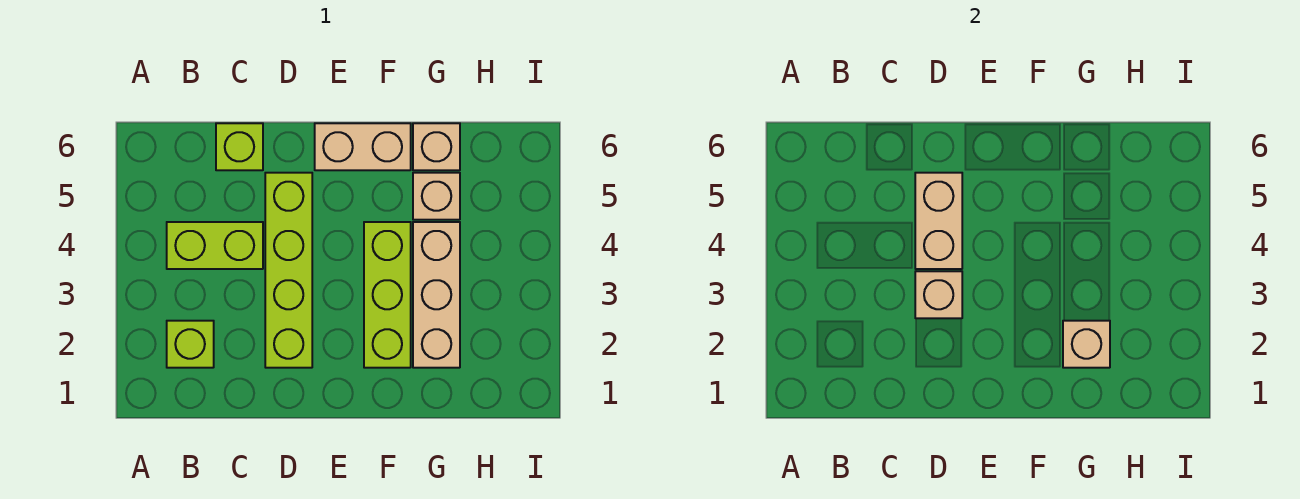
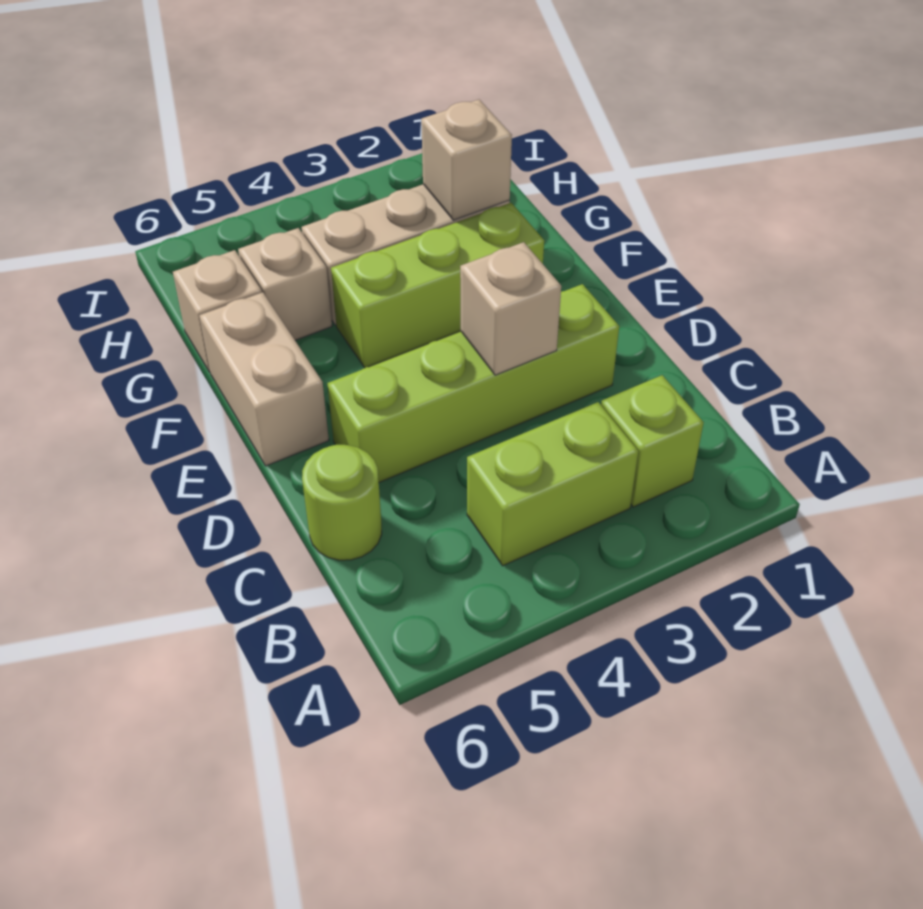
lime brick B4:C4 level 1 -> lime brick B3:B4 level 1
lime brick C6 level 1 -> lime round brick C6 level 1
tan brick D4:D5 level 2 -> none

